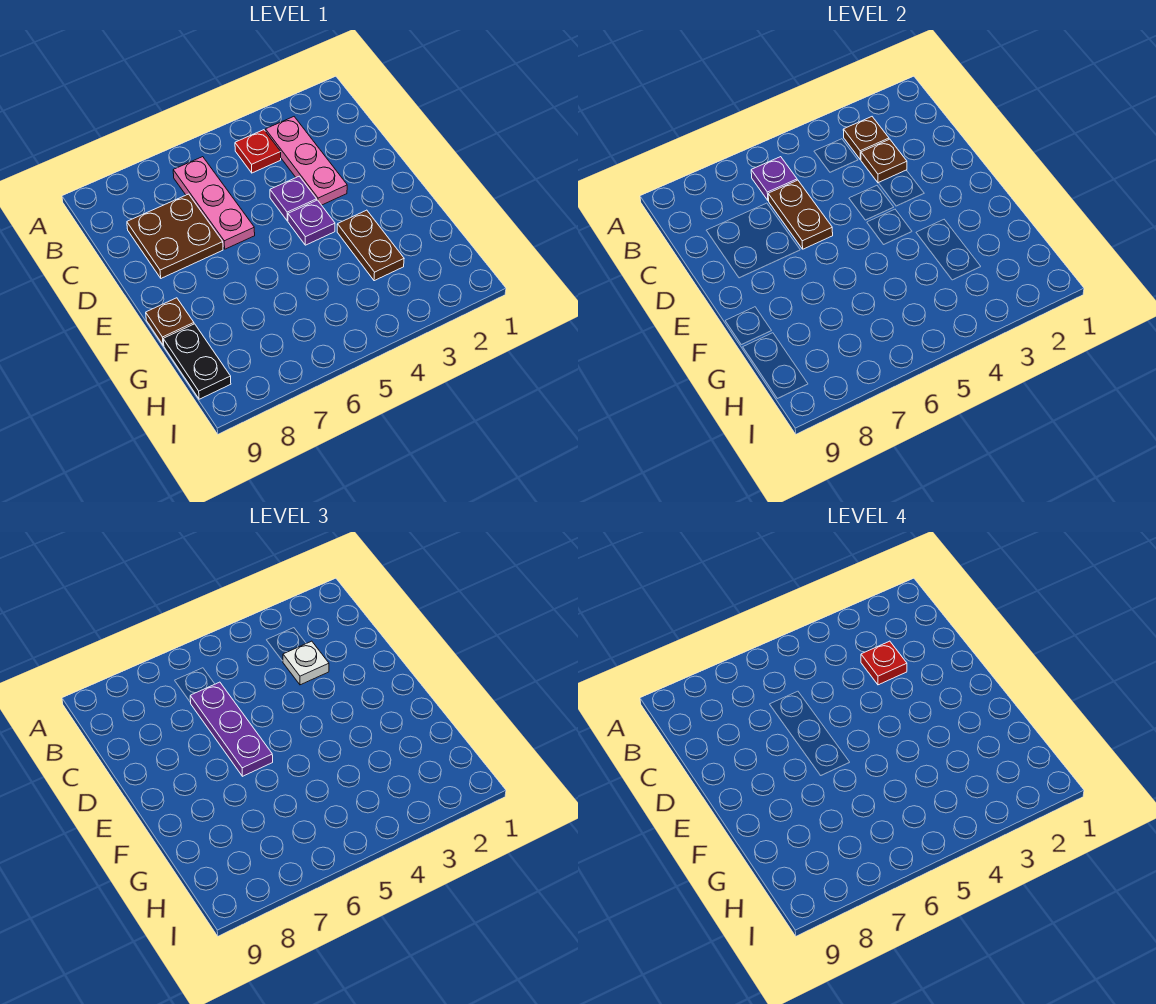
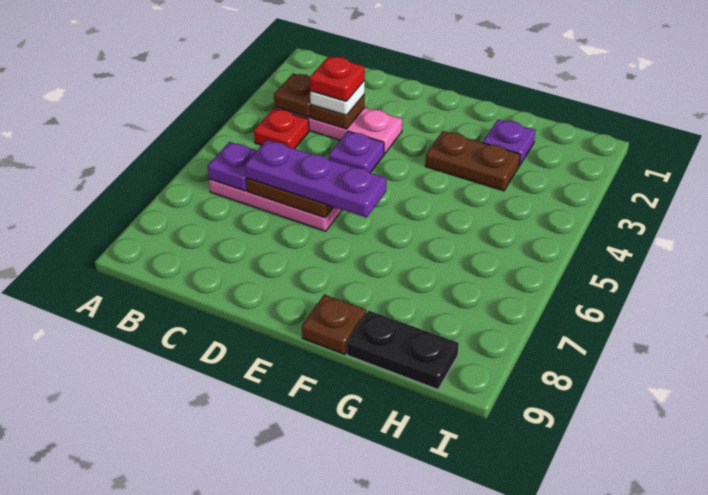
brown plate C7:D8 level 1 -> none
purple plate E4 level 1 -> purple plate G2 level 1

